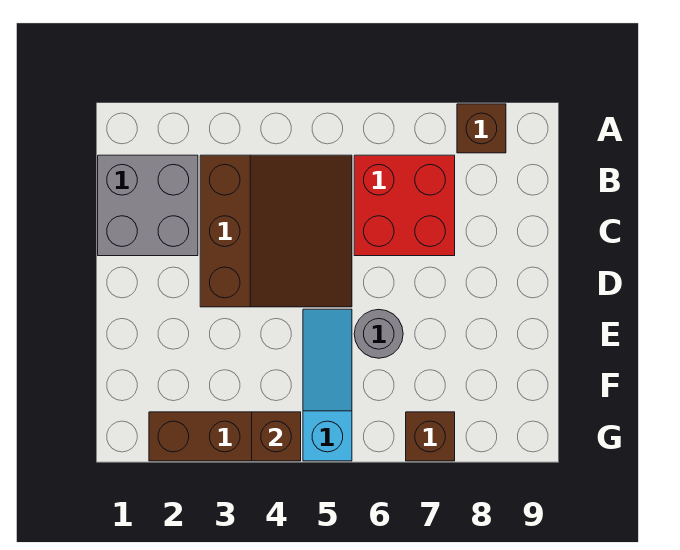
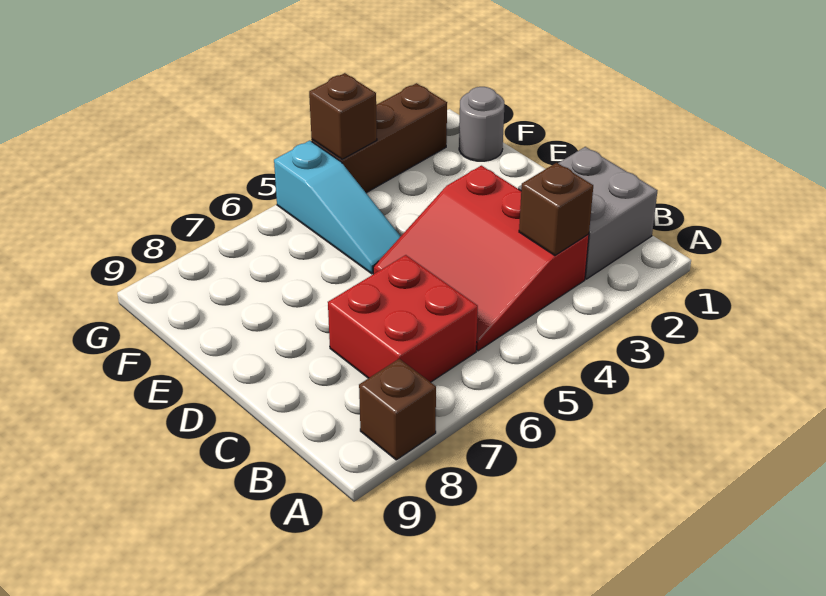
brown slope B3:D5 level 1 top 3 -> red slope B3:D5 level 1 top 3
grey round brick E6 level 1 -> grey round brick F1 level 1
brown brick G7 level 1 -> brown brick B3 level 2

